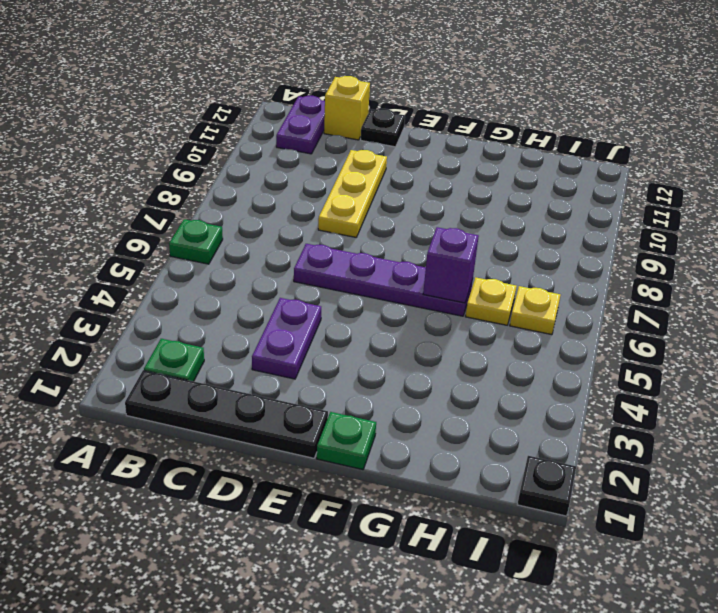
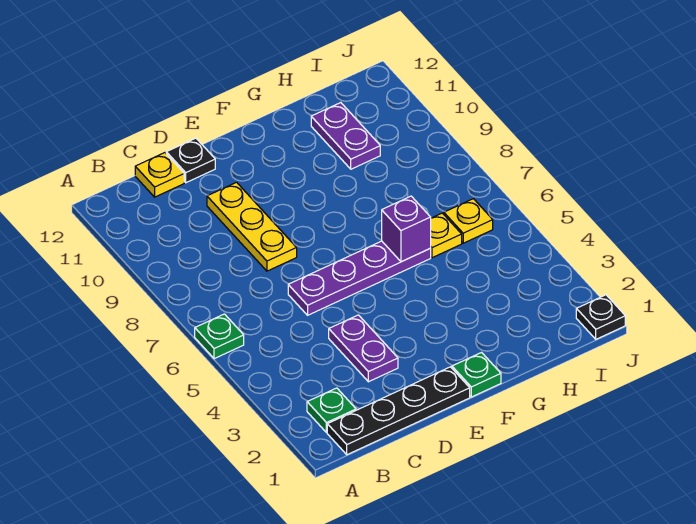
purple plate B11:B12 level 1 -> purple plate H10:H11 level 1
yellow brick C12 level 1 -> yellow plate C12 level 1

